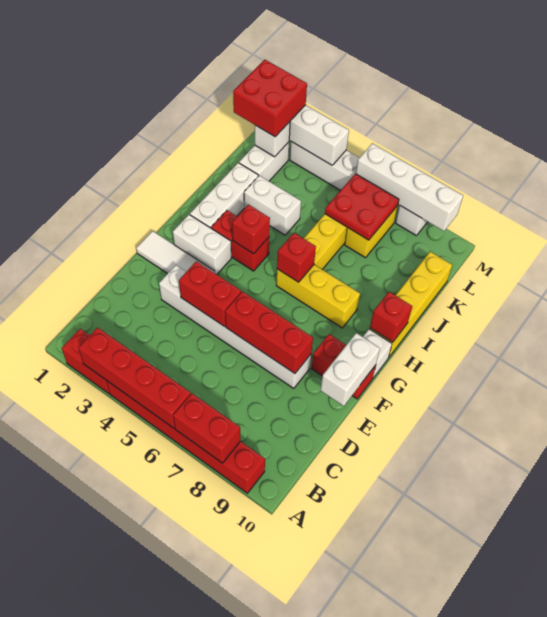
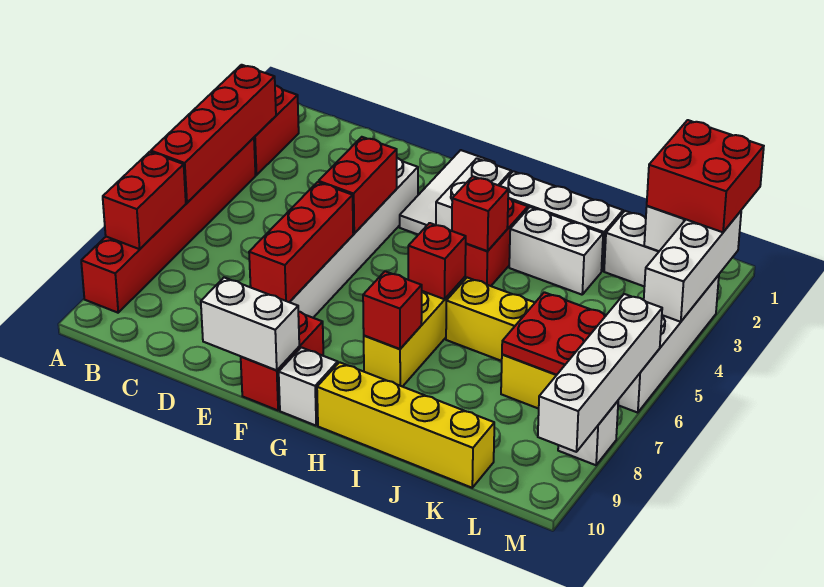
red brick H10 level 2 -> red brick H8 level 2
white brick J3:J4 level 1 -> white brick I3:J3 level 1

